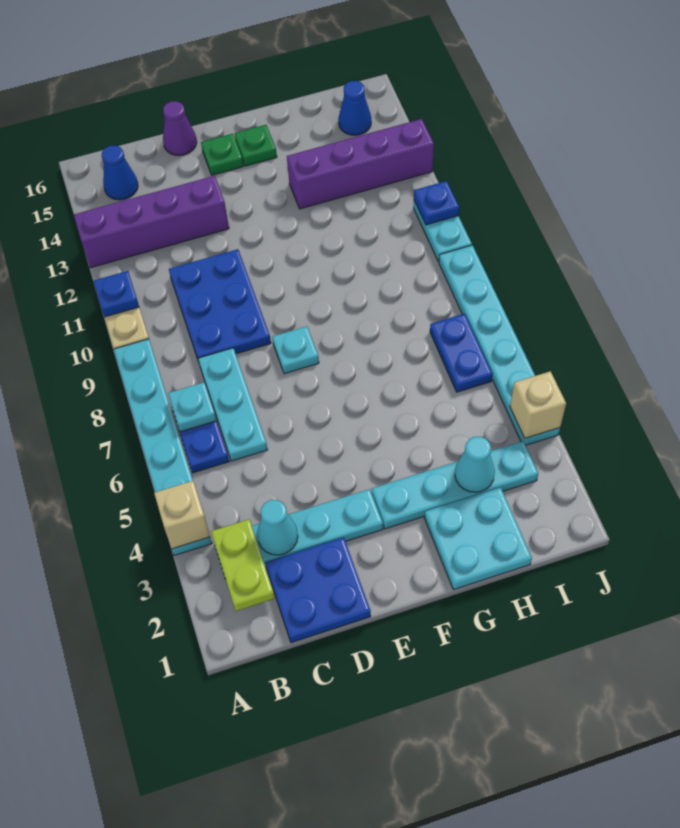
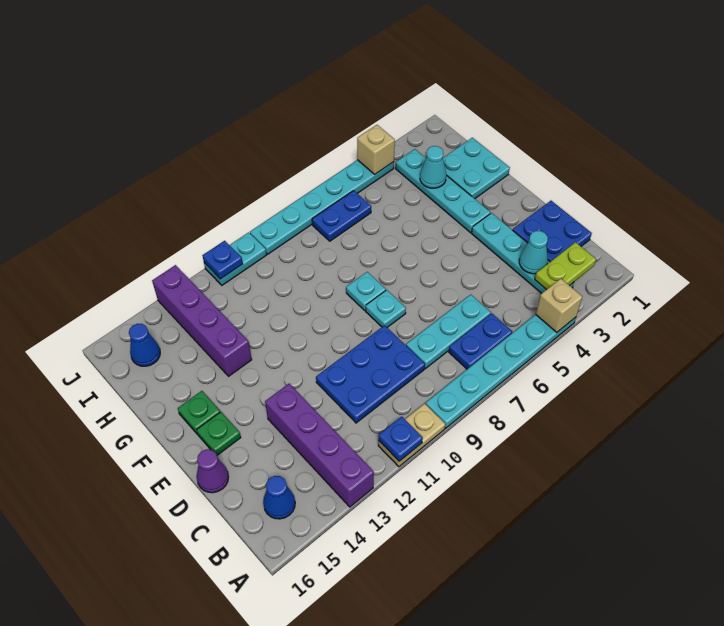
cyan plate B7 level 2 -> cyan plate F8 level 1

